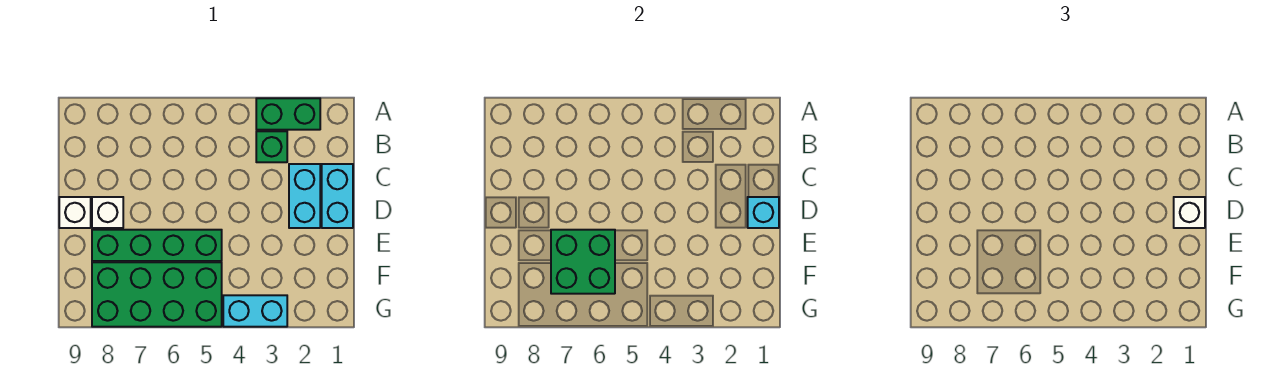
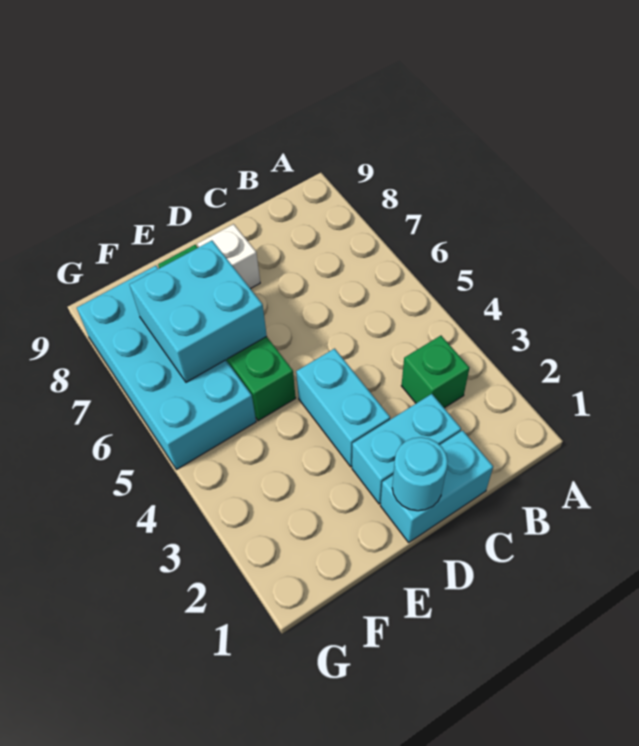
green brick A2:A3 level 1 -> none
cyan brick D1 level 2 -> cyan round brick D1 level 2
white brick D1 level 3 -> none
white brick D9 level 1 -> none
green brick E6:F7 level 2 -> cyan brick E6:F7 level 2
green brick F5:G8 level 1 -> cyan brick F5:G8 level 1
cyan brick G3:G4 level 1 -> cyan brick D3:D4 level 1

